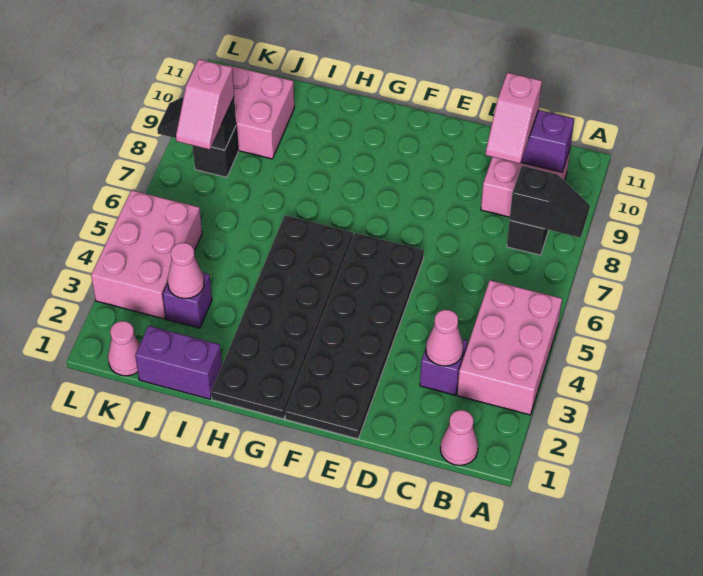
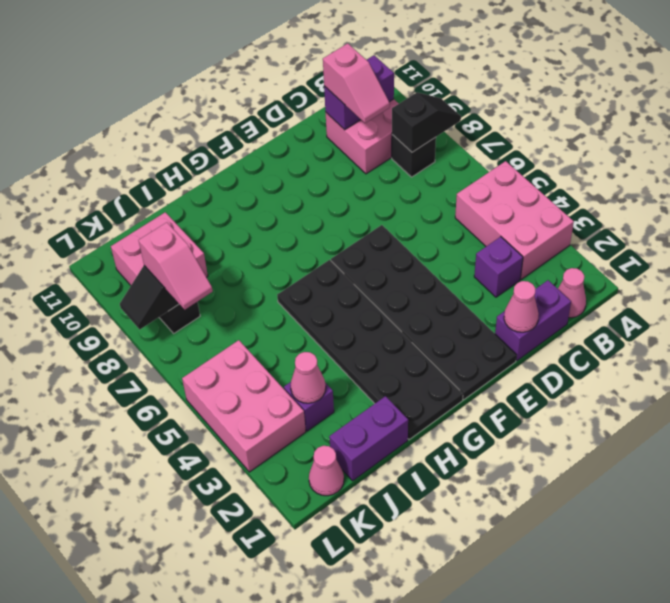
none -> purple brick C1:D1 level 1
pink cone C3 level 2 -> pink cone D1 level 2

